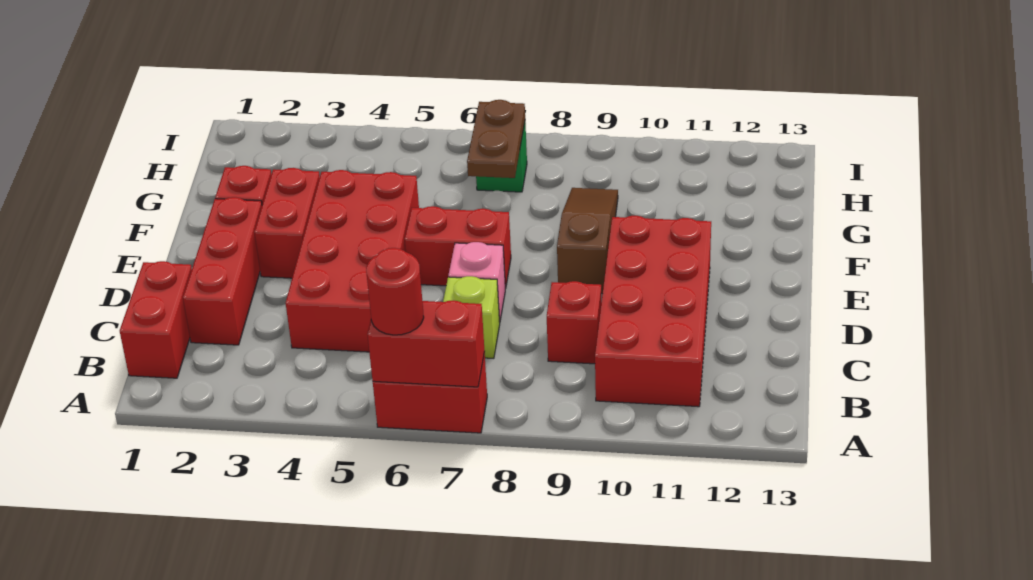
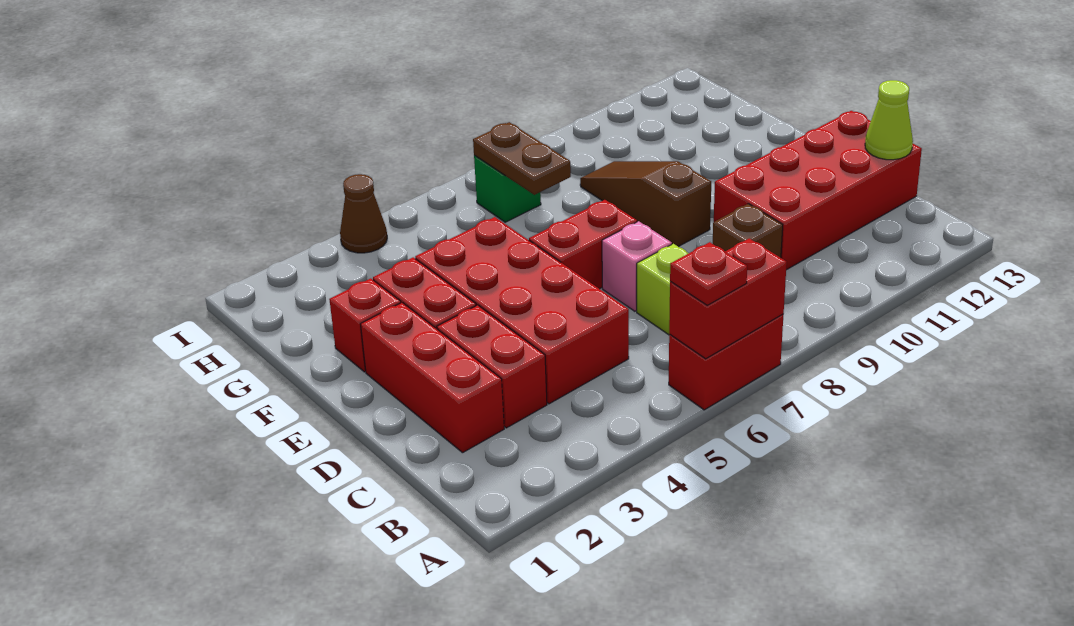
red round brick A6 level 3 -> red plate A6 level 3
red brick B1:C1 level 1 -> red brick C3:D3 level 1
red brick B10:E11 level 1 -> red brick C10:D13 level 1
red brick C9 level 1 -> brown brick C9 level 1
none -> lime cone C13 level 2
none -> brown cone I4 level 1

